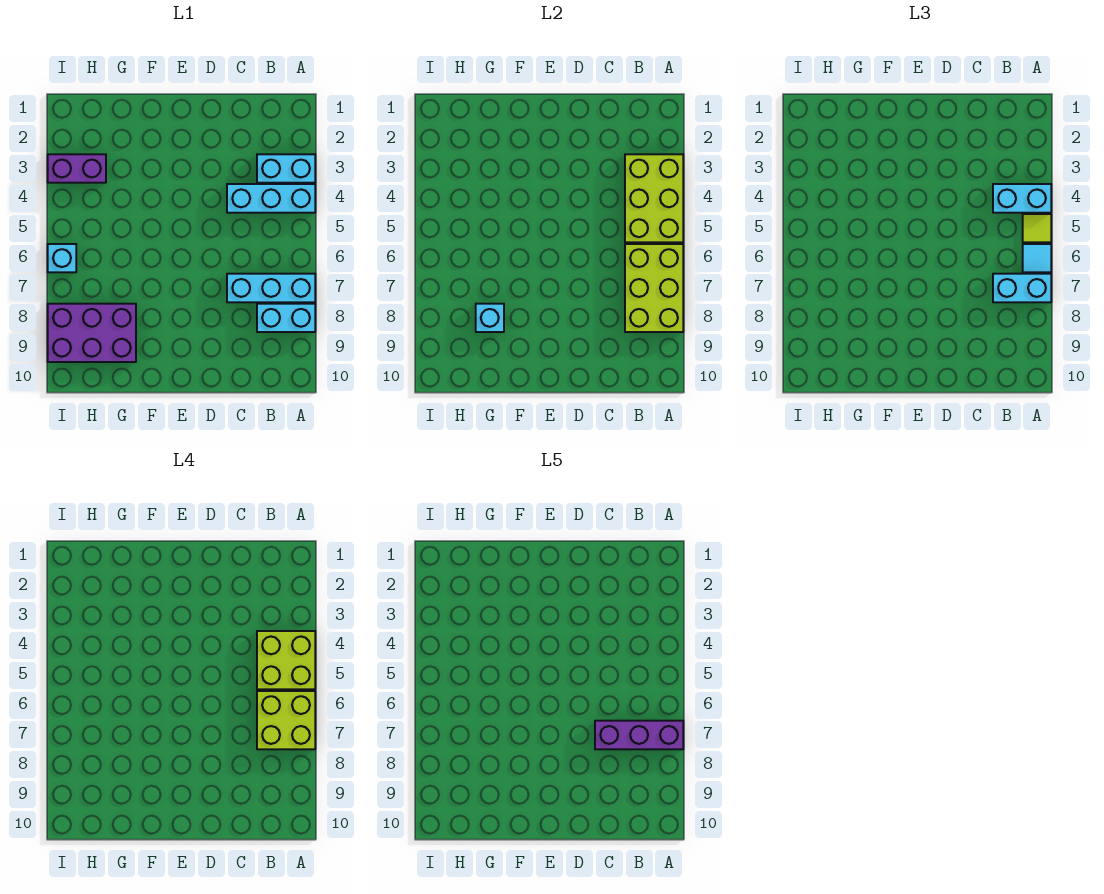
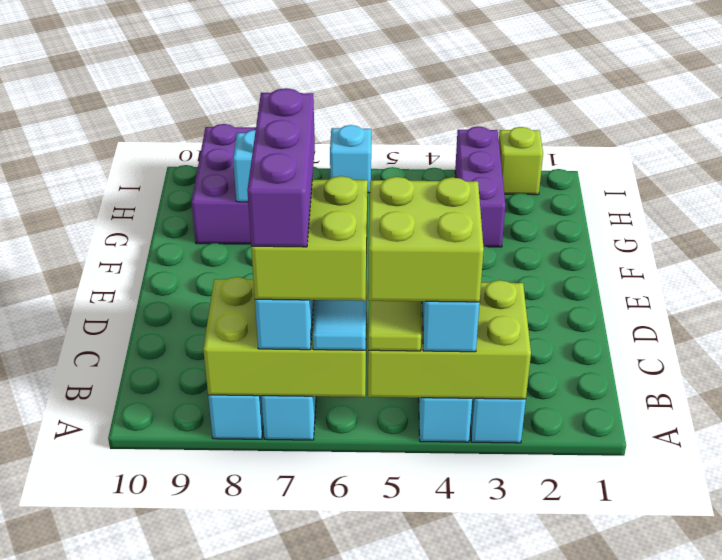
purple brick H3:I3 level 1 -> purple brick G3:I3 level 1
none -> lime brick I2 level 1

